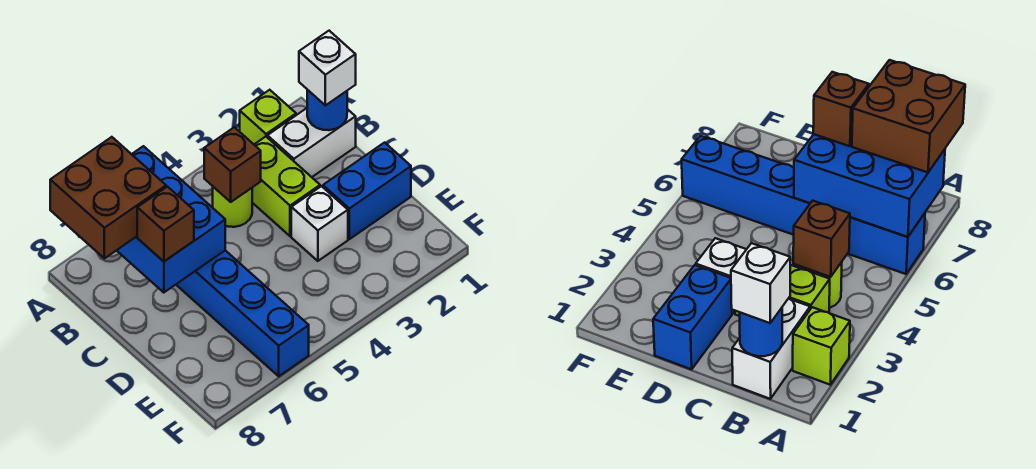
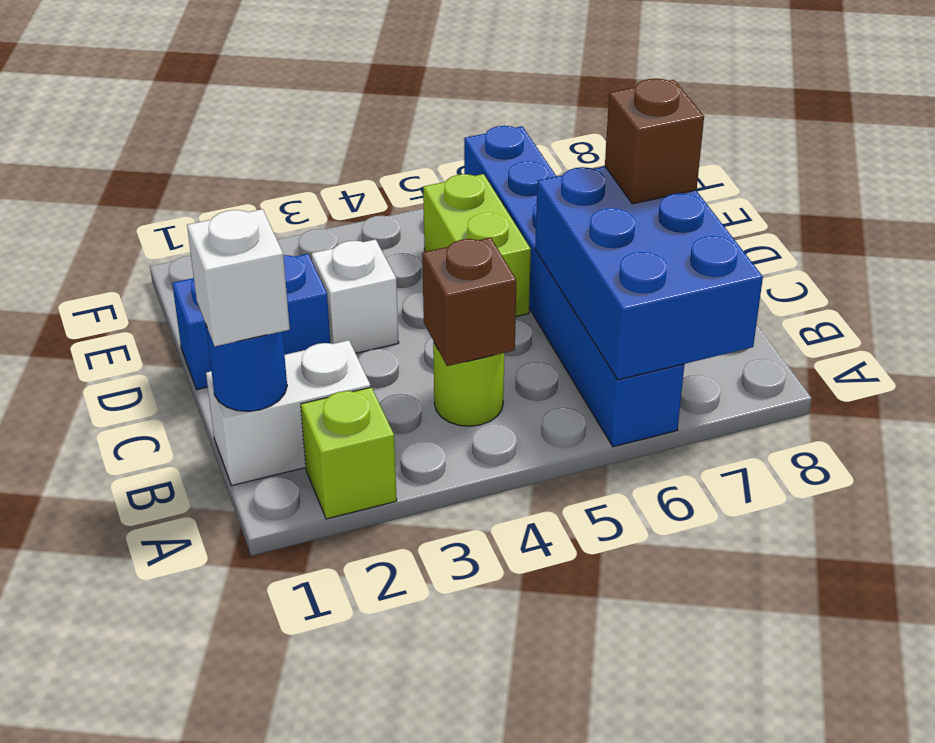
brown brick A7:B8 level 3 -> none
lime brick B3:C3 level 1 -> lime brick D5:E5 level 1

